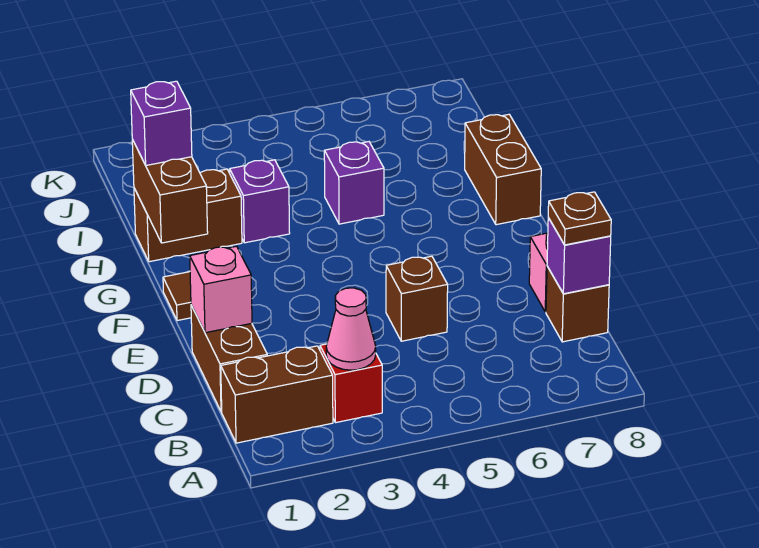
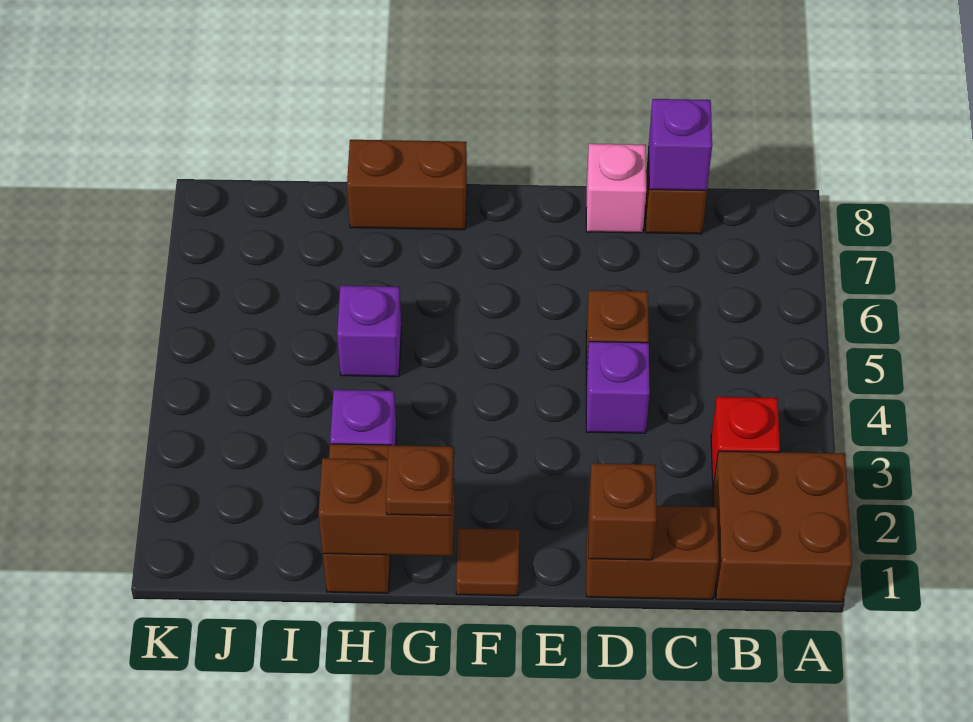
brown brick B1:B2 level 1 -> brown brick A1:B2 level 1
pink cone B3 level 2 -> none
brown plate C8 level 3 -> brown plate G1 level 3
pink brick D1 level 2 -> brown brick D1 level 2
purple brick H1 level 3 -> purple brick D4 level 1

